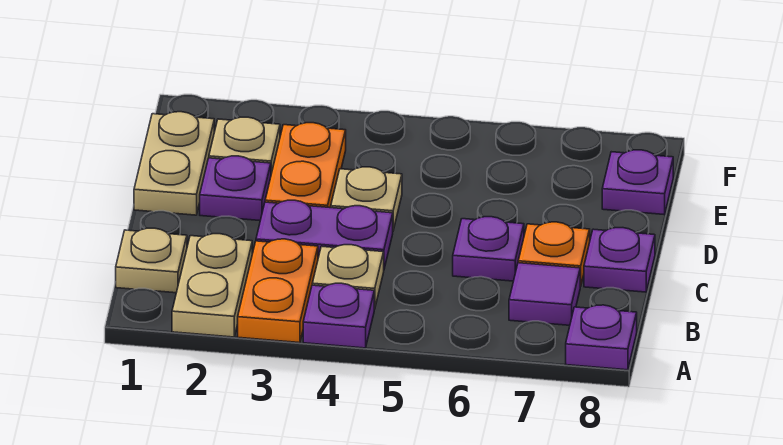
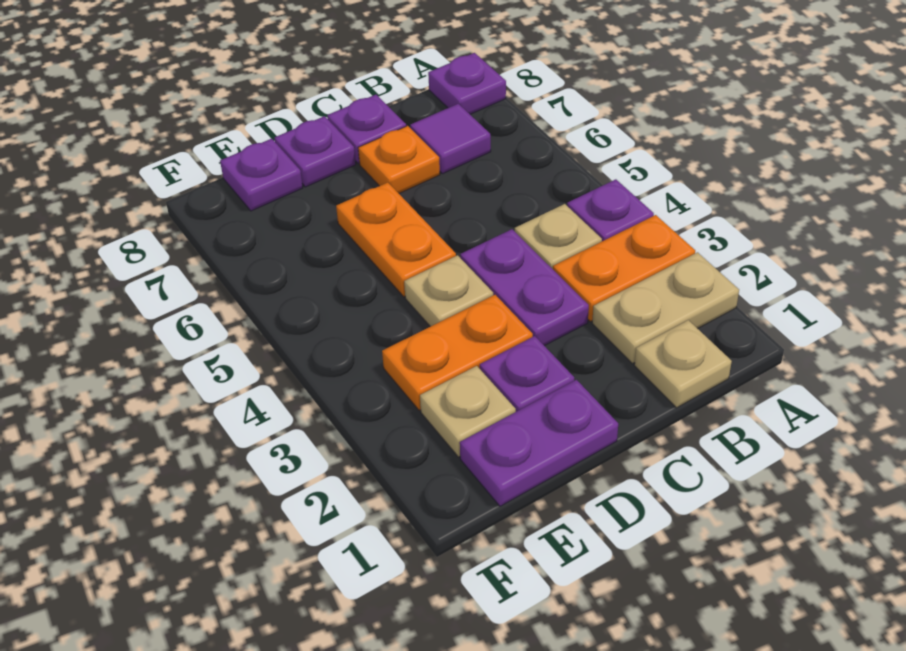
purple plate C6 level 1 -> purple plate D8 level 1
tan plate D1:E1 level 1 -> purple plate D1:E1 level 1
none -> orange plate D5:D6 level 1

